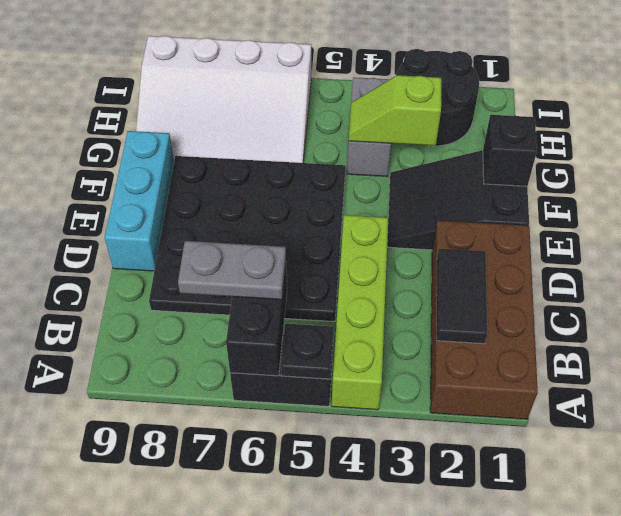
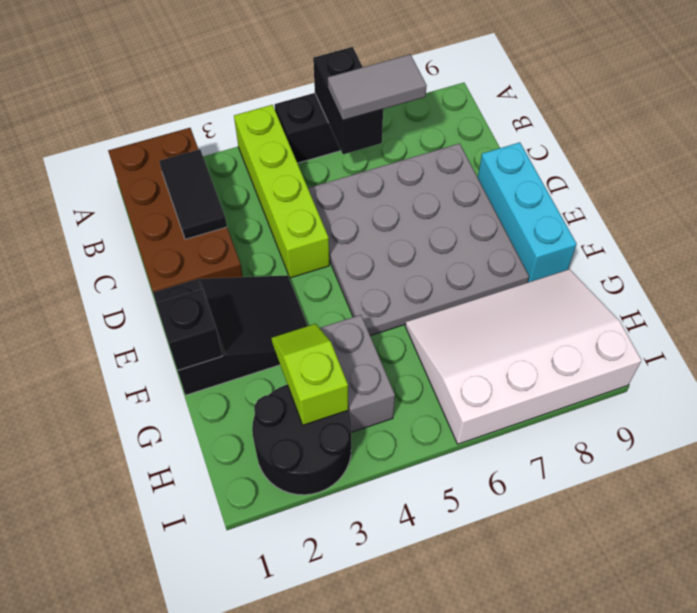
black plate A5 level 2 -> none
grey plate B6:B7 level 3 -> grey tile B6:B7 level 3
black plate C5:F8 level 1 -> grey plate C5:F8 level 1
lime slope G3:G4 level 2 top 3 -> lime slope G3:H3 level 2 top H

